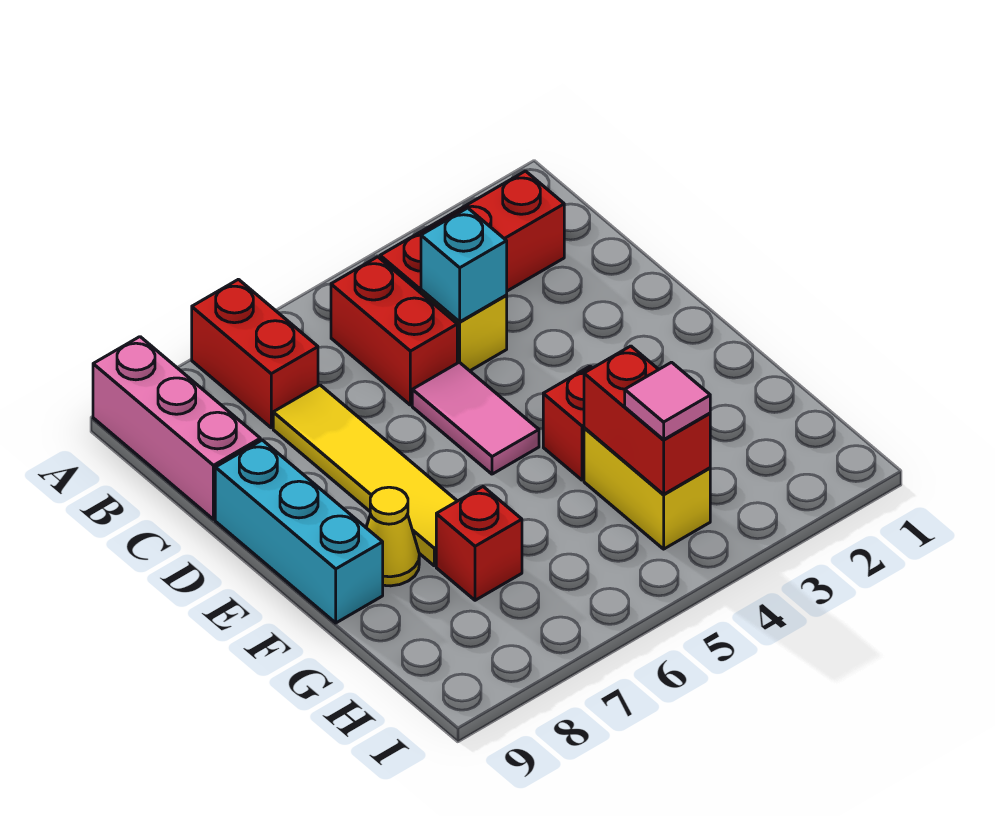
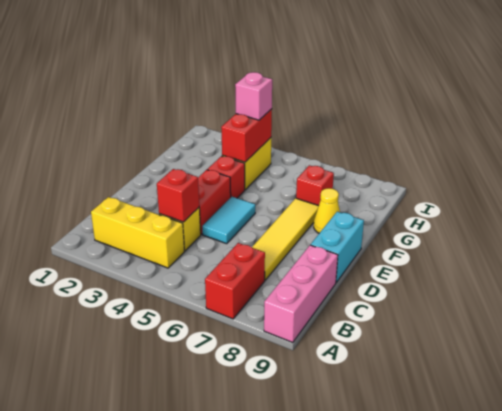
red brick B2:B4 level 1 -> yellow brick B2:B4 level 1
red brick B5:C5 level 1 -> red brick D4:E4 level 1
cyan brick C4 level 2 -> red brick C4 level 2
pink tile D5:E5 level 1 -> cyan tile D5:E5 level 1
cyan brick D9:F9 level 1 -> cyan brick D9:E9 level 1
pink tile H4 level 3 -> pink brick H4 level 3

